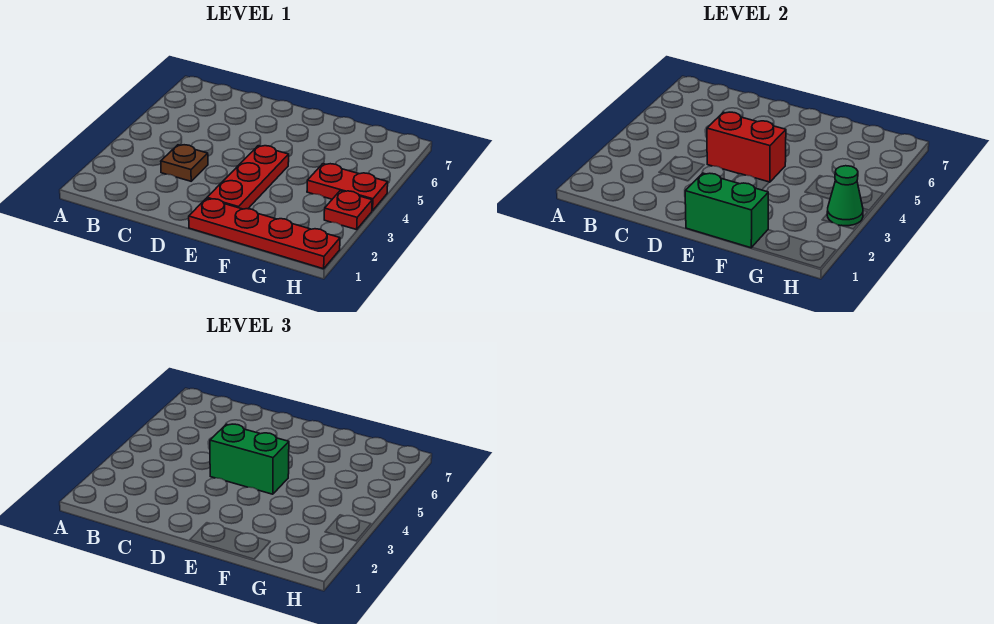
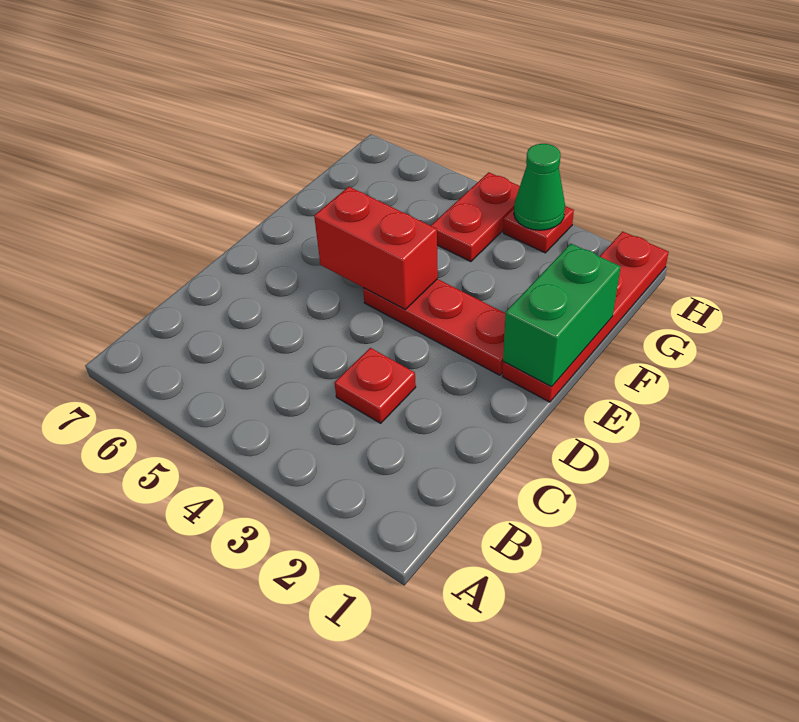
brown plate C3 level 1 -> red plate C3 level 1
red brick D4:E4 level 2 -> red brick E4:E5 level 2
green brick D4:E4 level 3 -> none

